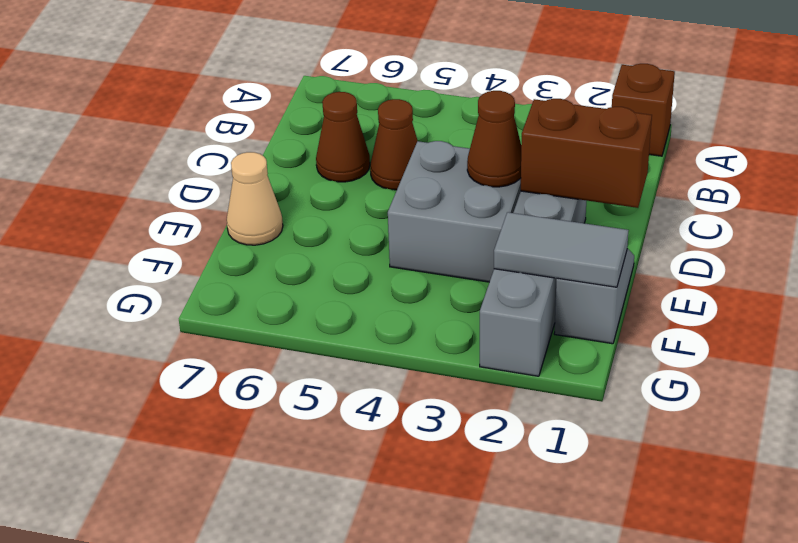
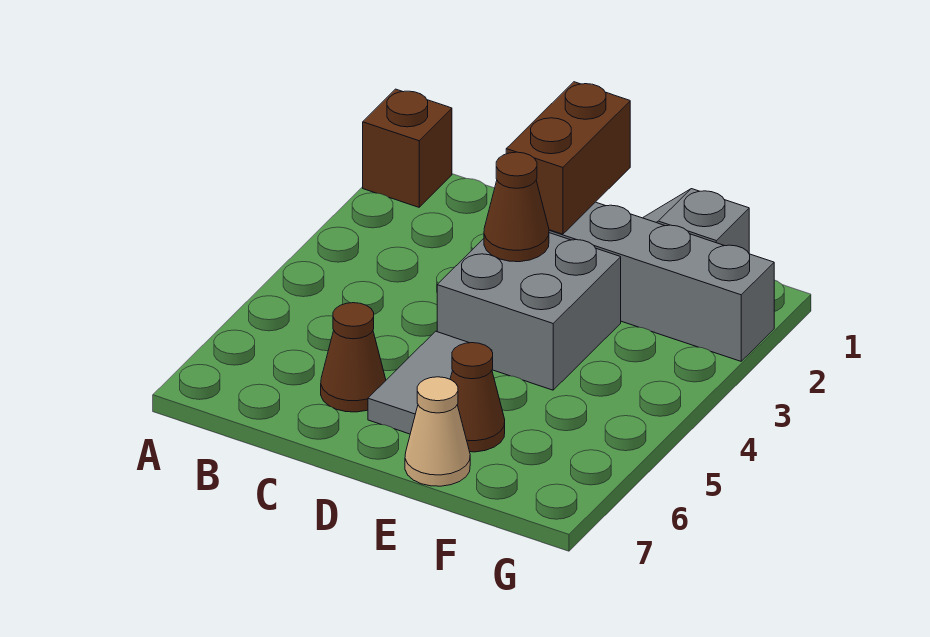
brown cone C5 level 1 -> brown cone E6 level 1
grey tile F1:F2 level 2 -> grey tile D5:D6 level 1

